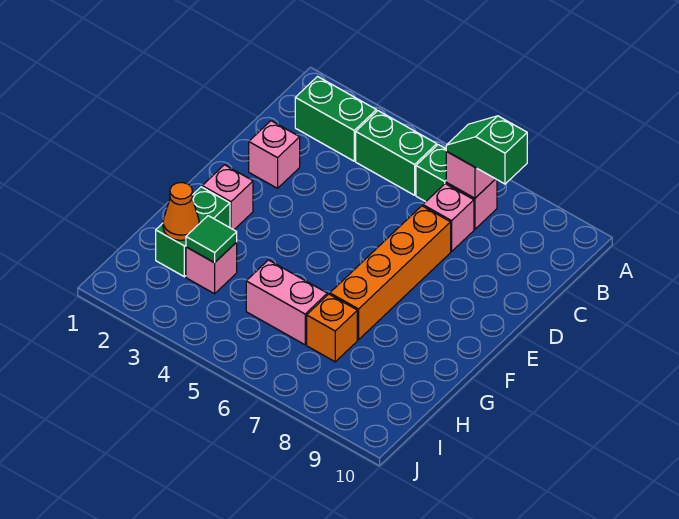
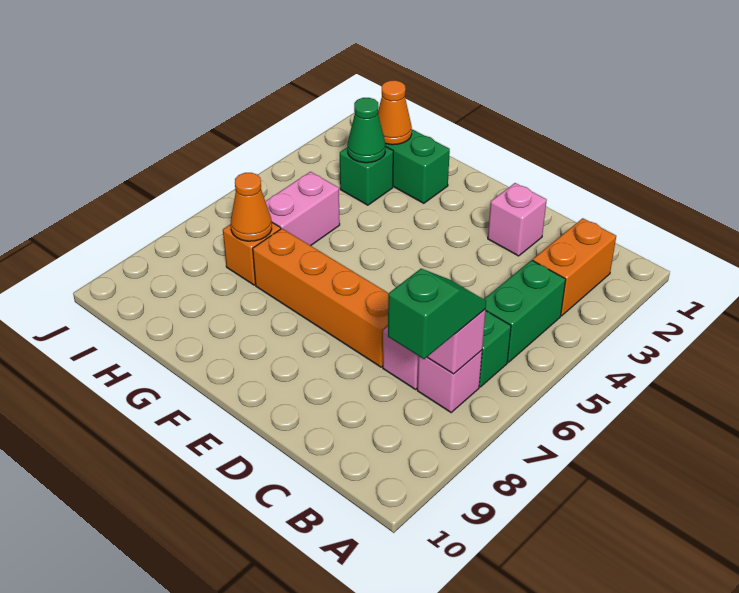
green brick B2:B3 level 1 -> orange brick B2:B3 level 1
pink brick F2 level 1 -> none
pink brick H3 level 1 -> green brick H3 level 1
green tile H3 level 2 -> green cone H3 level 2
none -> orange cone H7 level 2

